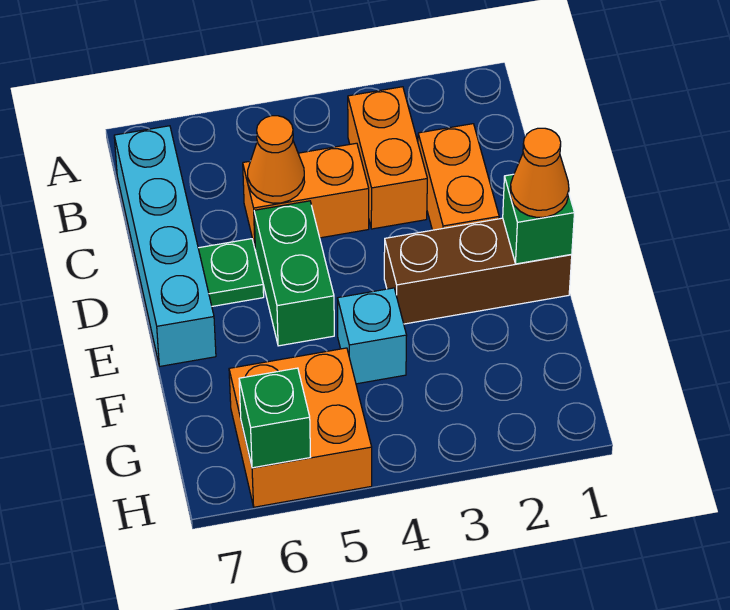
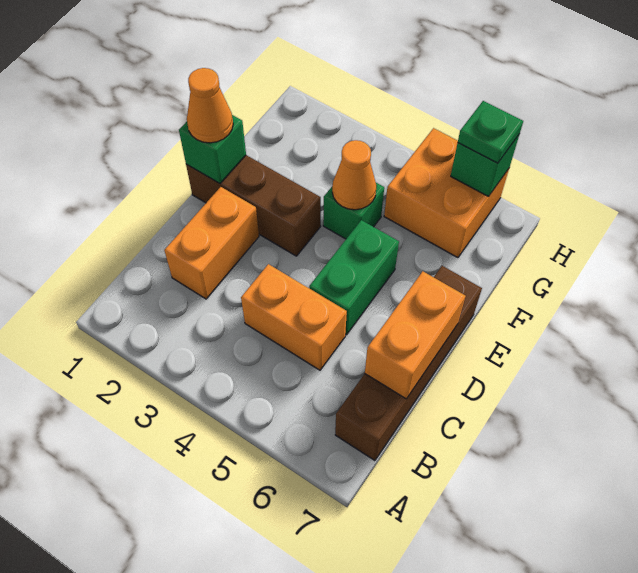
orange brick B3:C3 level 1 -> orange brick C7:D7 level 2
cyan brick B7:E7 level 1 -> brown brick B7:E7 level 1
orange cone C5 level 2 -> orange cone F4 level 2
green plate D6 level 1 -> green plate H6 level 3
cyan brick F4 level 1 -> green brick F4 level 1

